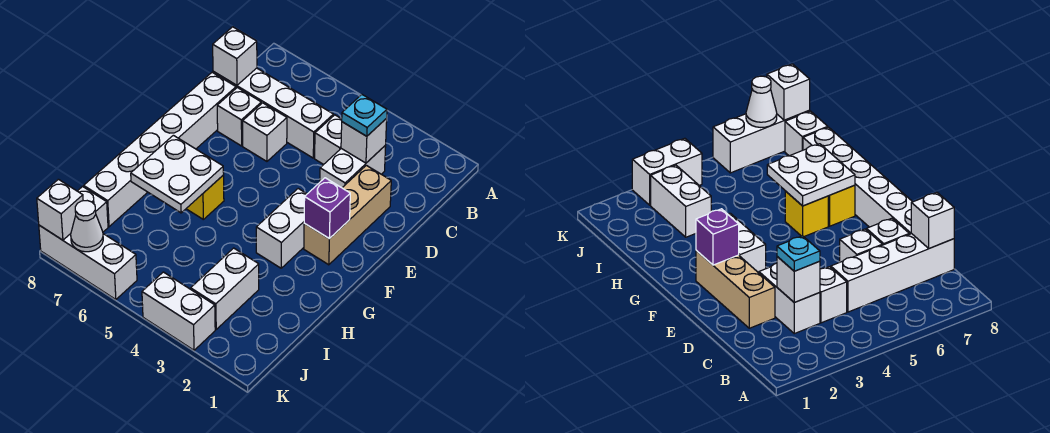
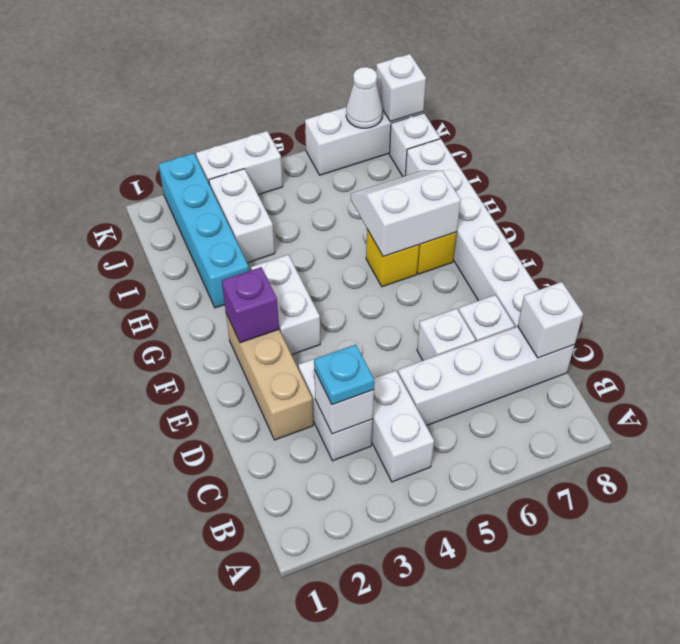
white brick C4 level 1 -> white brick B4:C4 level 1
white plate G6:H7 level 2 -> white slope G6:H7 level 2 top G
none -> cyan brick H2:K2 level 1

